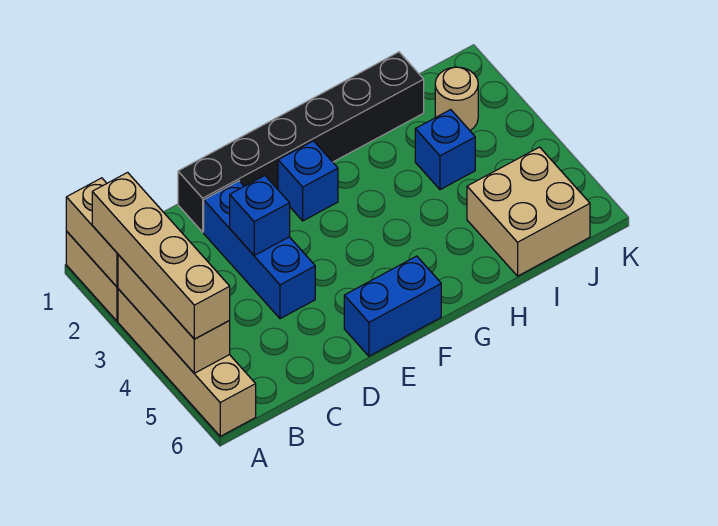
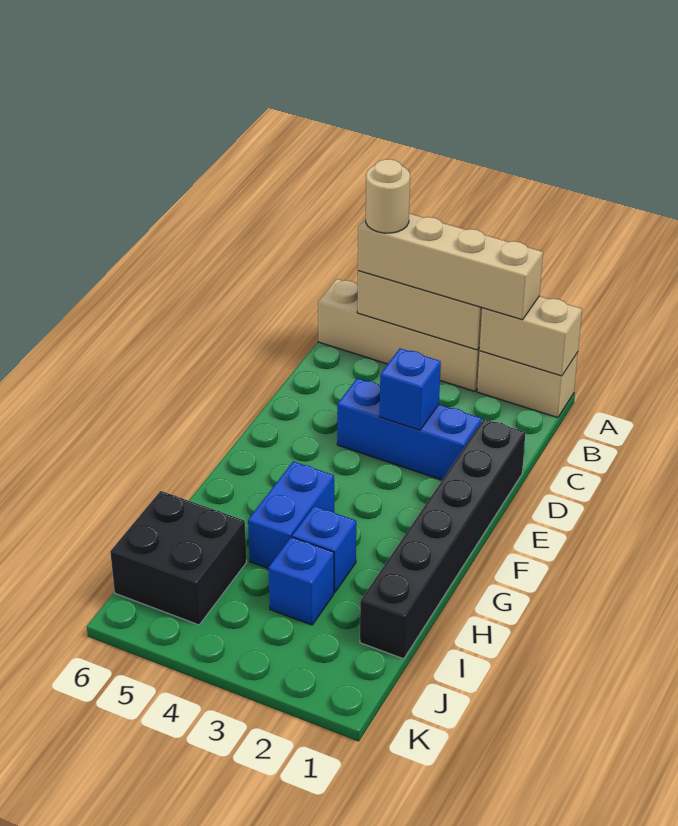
blue brick E6:F6 level 1 -> blue brick G4:H4 level 1
blue brick F2 level 1 -> blue brick H3 level 1
tan brick I5:J6 level 1 -> black brick I5:J6 level 1
tan round brick J2 level 1 -> tan round brick A5 level 4

